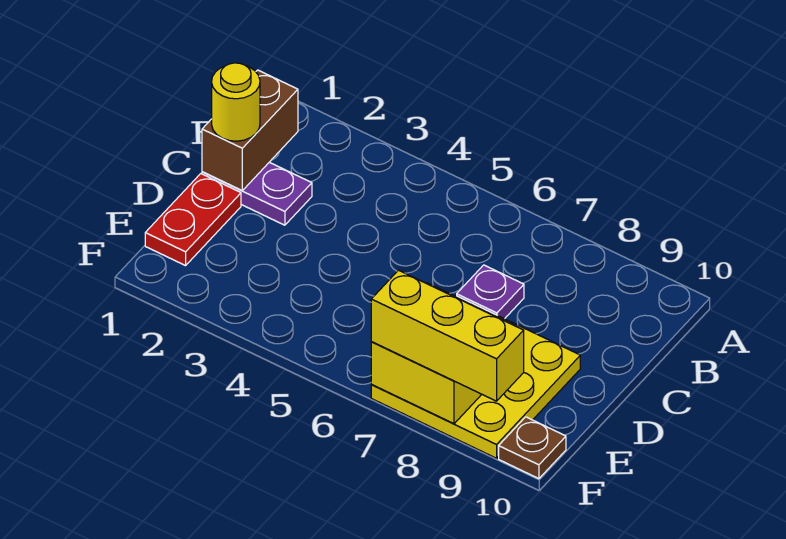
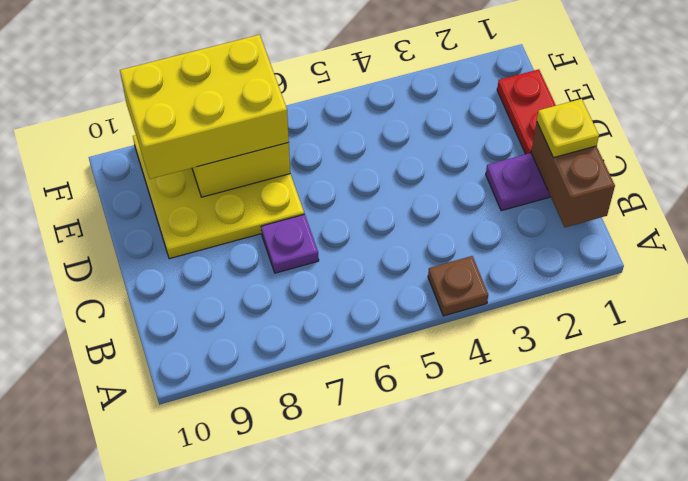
yellow round brick C1 level 3 -> yellow plate C1 level 3
yellow brick F7:F9 level 3 -> yellow brick E7:F9 level 3
brown plate F10 level 1 -> brown plate A4 level 1

